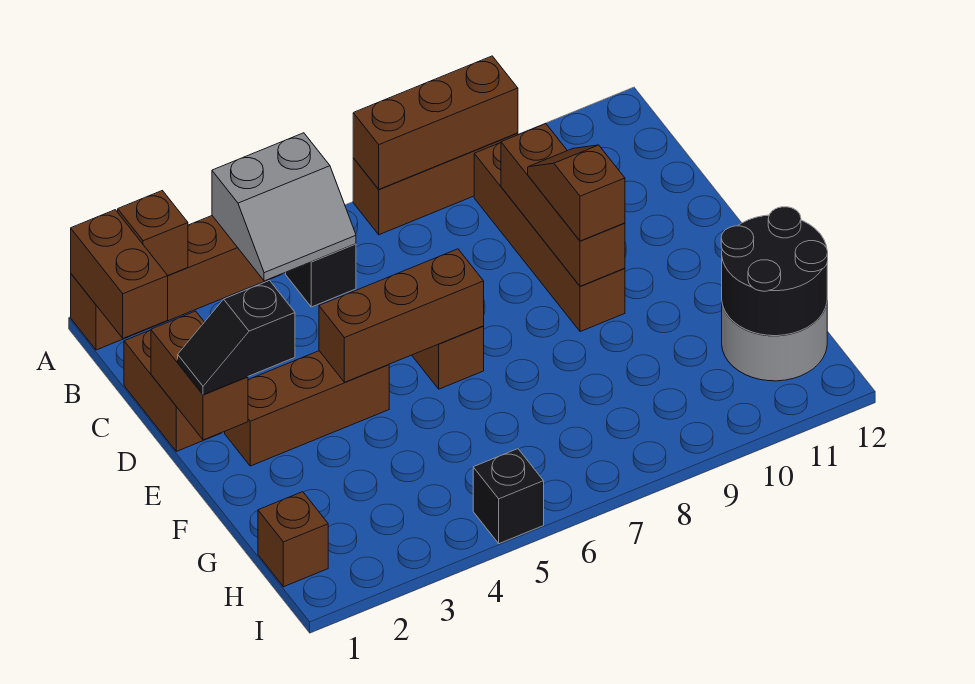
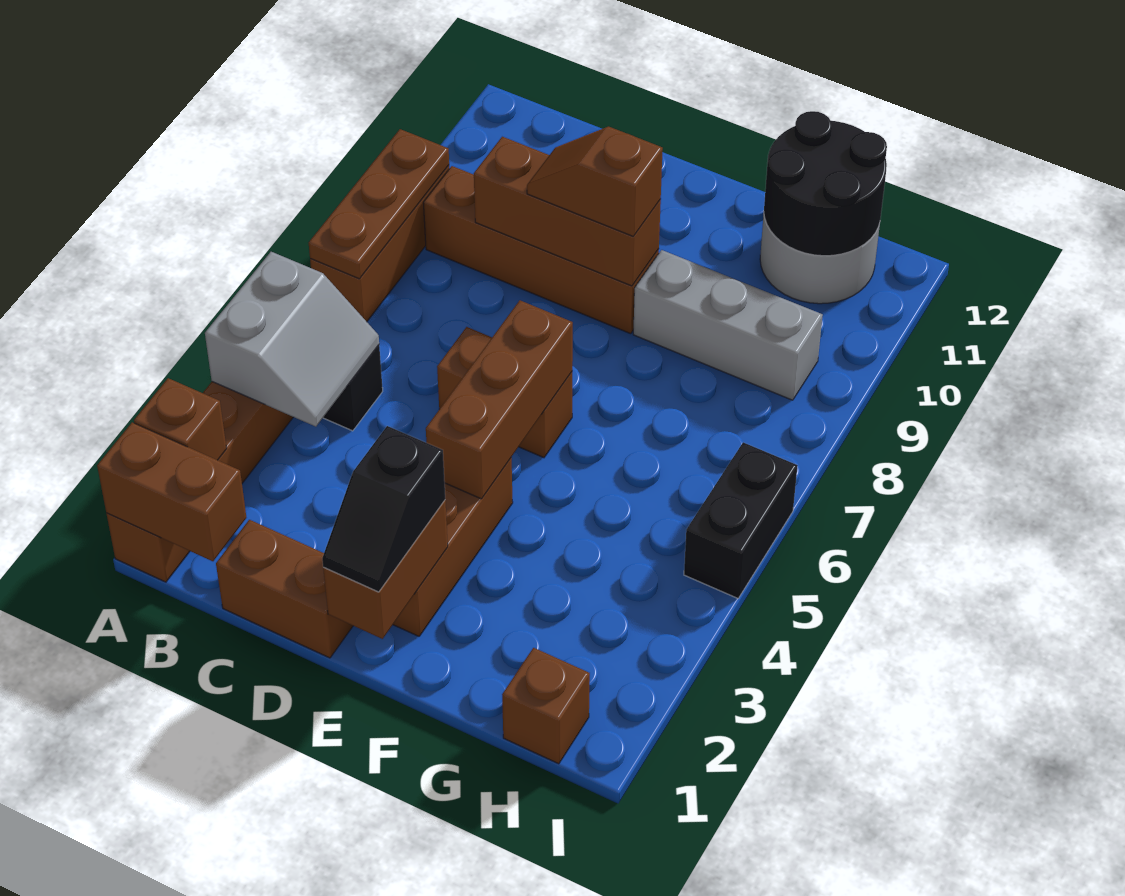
brown brick A7:A9 level 2 -> brown plate A7:A9 level 2
brown brick D1:E1 level 2 -> brown brick E1:E2 level 2
none -> grey brick F9:H9 level 1
black brick I5 level 1 -> black brick I5:I6 level 1

